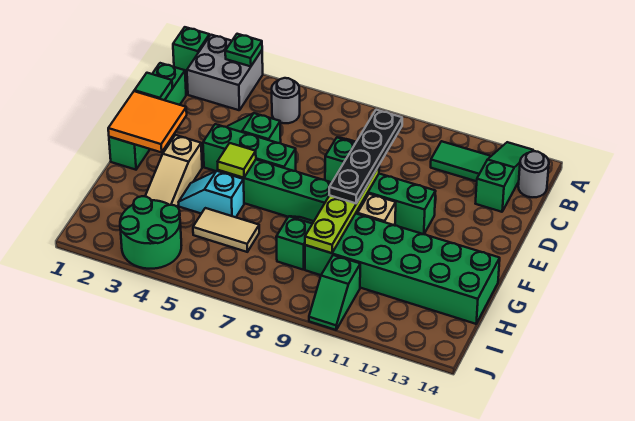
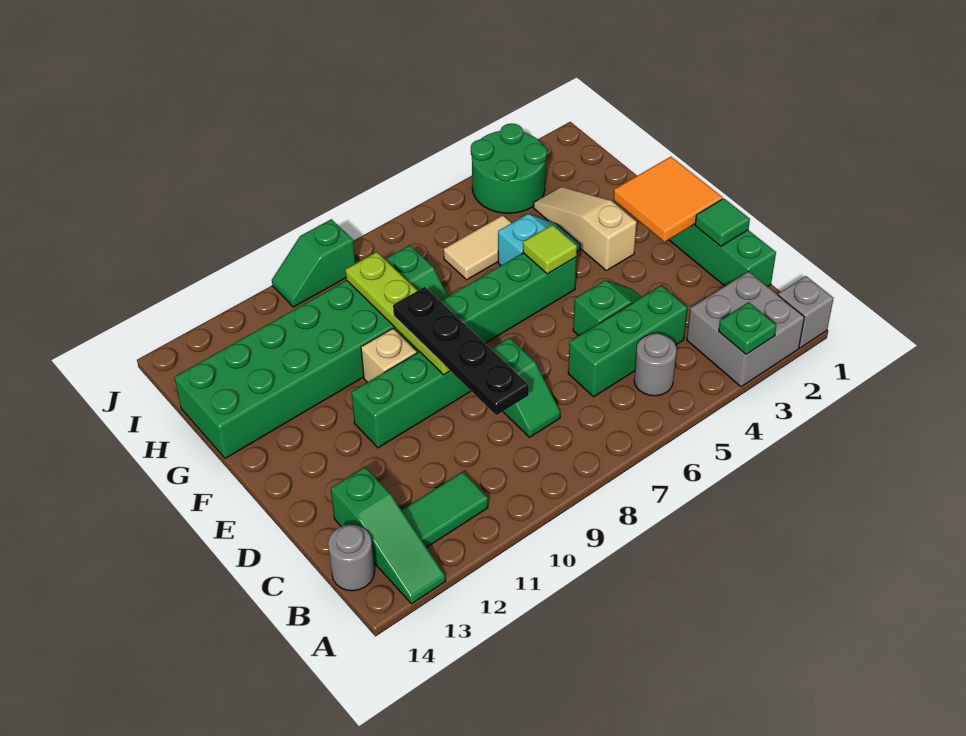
green brick A1 level 1 -> grey brick A1 level 1
green brick E4:E6 level 1 -> green brick C4:C6 level 1
green slope I10:J10 level 1 top I -> green slope J9:J10 level 1 top 9

